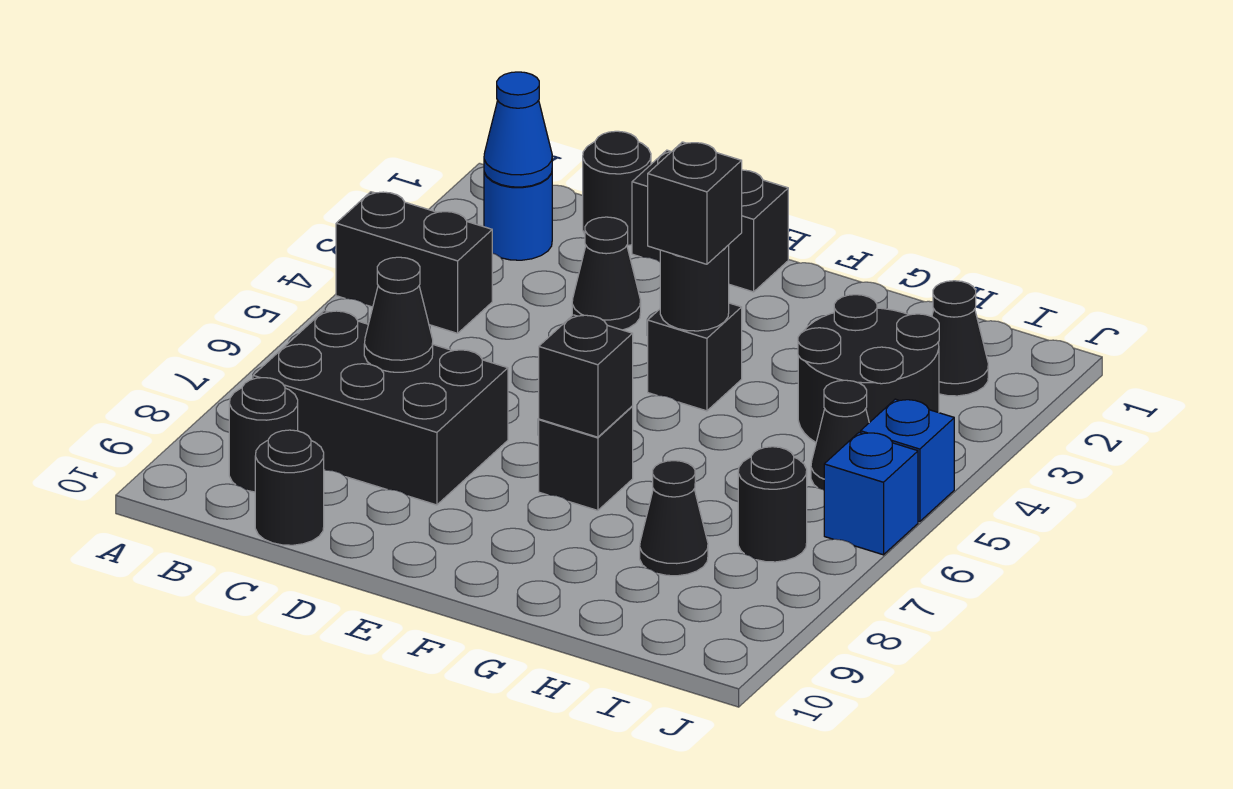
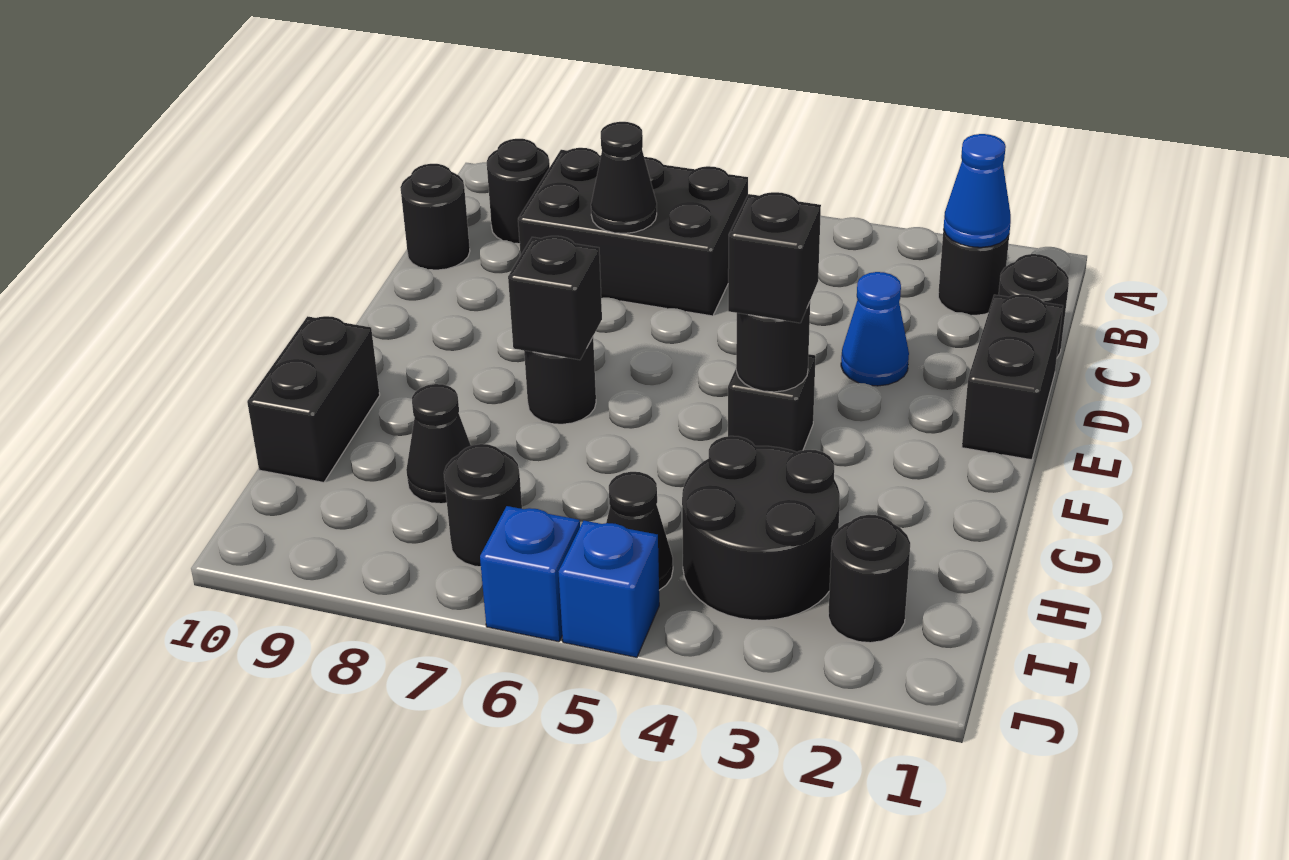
black brick A4:B4 level 1 -> black brick G10:H10 level 1
blue round brick B2 level 1 -> black round brick B2 level 1
black brick B7:D8 level 1 -> black brick B6:C8 level 1
black cone D3 level 1 -> blue cone D3 level 1
black brick F7 level 1 -> black round brick F7 level 1
black cone I2 level 1 -> black round brick I2 level 1

